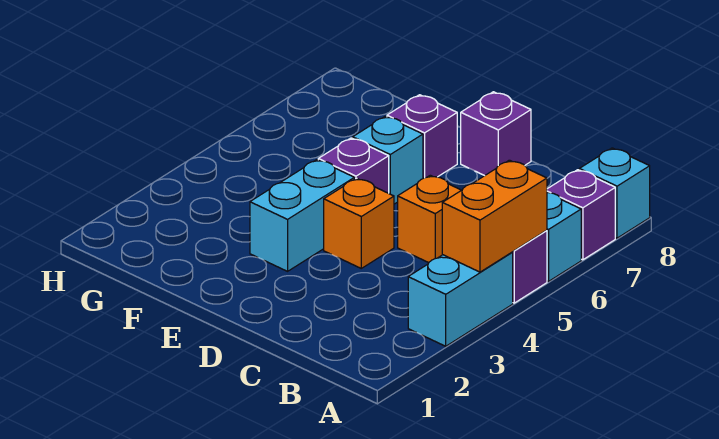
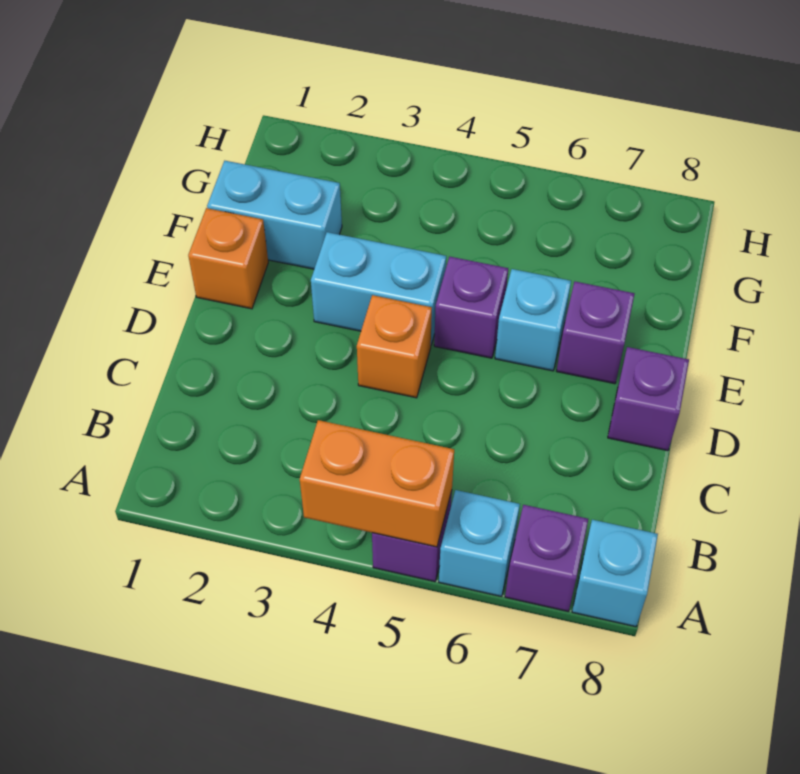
cyan brick A3:A4 level 1 -> cyan brick F1:F2 level 1
orange brick C5 level 1 -> orange brick E1 level 1

